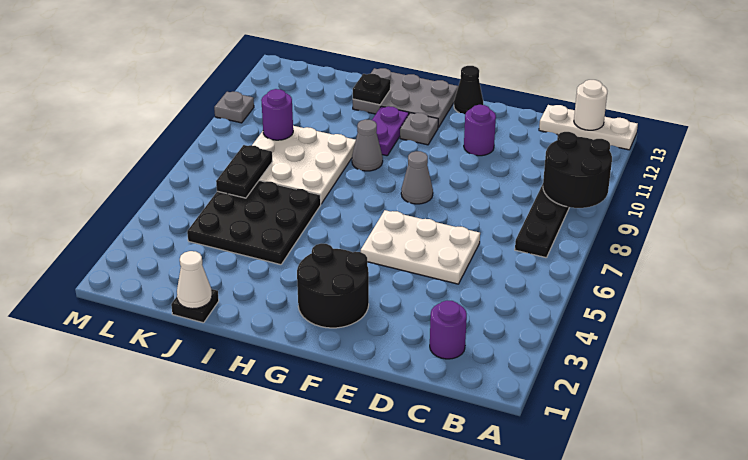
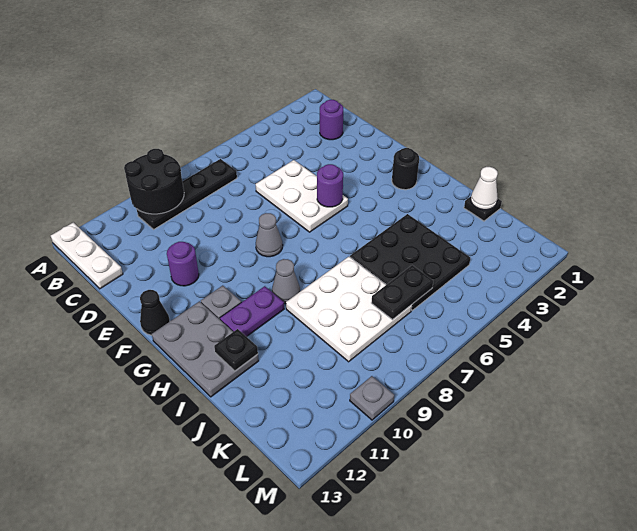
white round brick B13 level 2 -> none
black round brick F2:G3 level 1 -> black round brick G2 level 1
purple round brick K9 level 2 -> purple round brick F5 level 2

